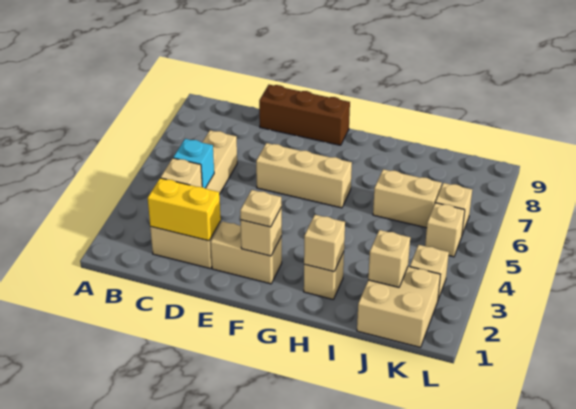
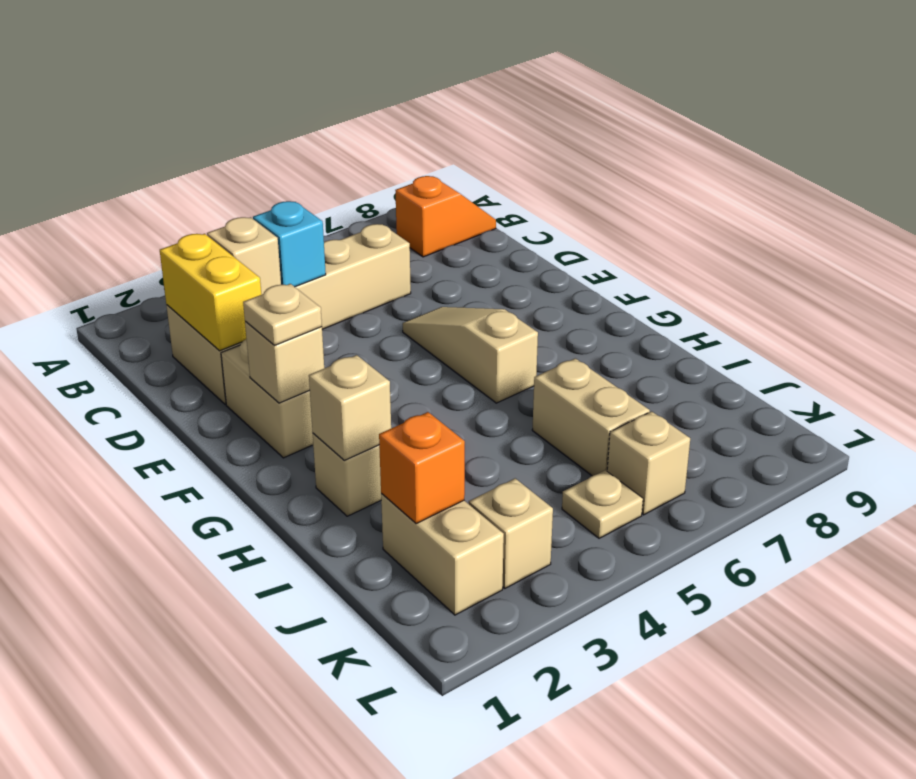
none -> orange slope B8:B9 level 1 top 8
brown brick D9:F9 level 1 -> none
tan brick E6:G6 level 1 -> tan slope E6:G6 level 1 top G
tan brick J1:K2 level 1 -> tan brick J2:K2 level 1
tan brick J2 level 2 -> orange brick J2 level 2
tan brick K5 level 1 -> tan plate K5 level 1

